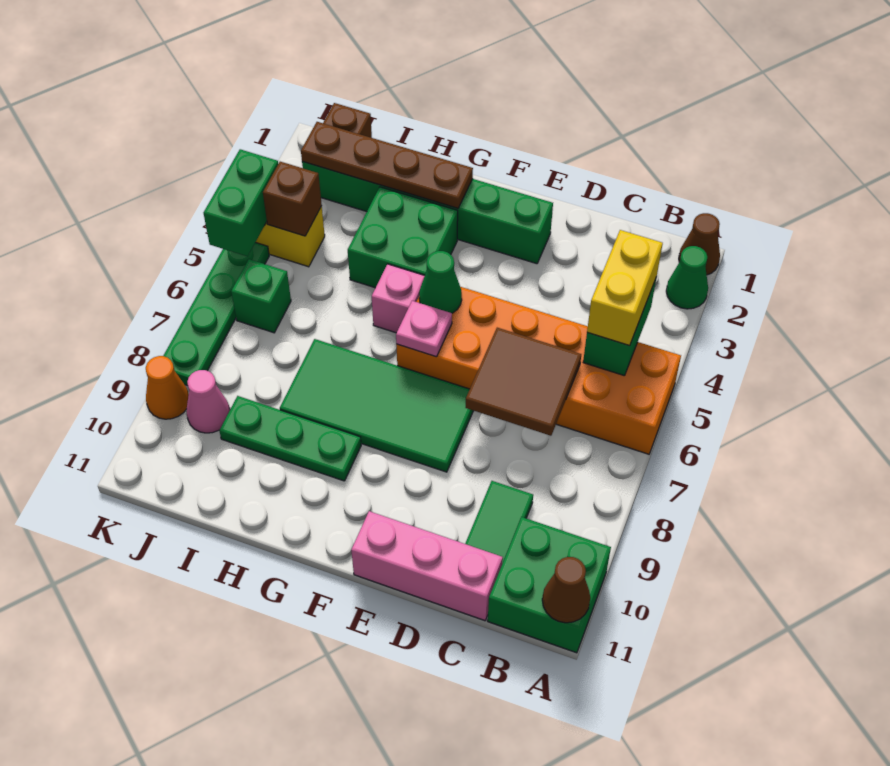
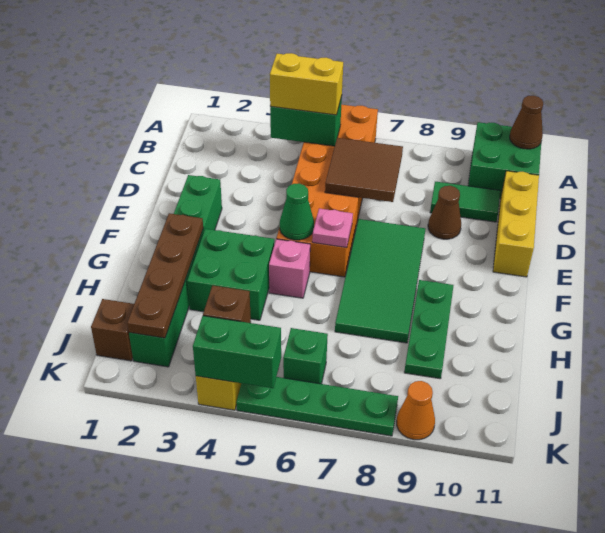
brown cone A1 level 1 -> brown cone D9 level 1
green cone A2 level 1 -> none
pink brick C11:E11 level 1 -> yellow brick C11:E11 level 1
pink cone J9 level 1 -> none

